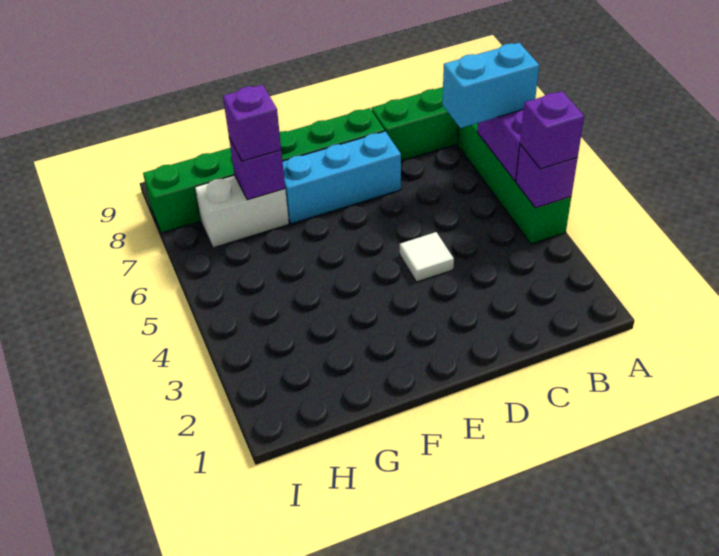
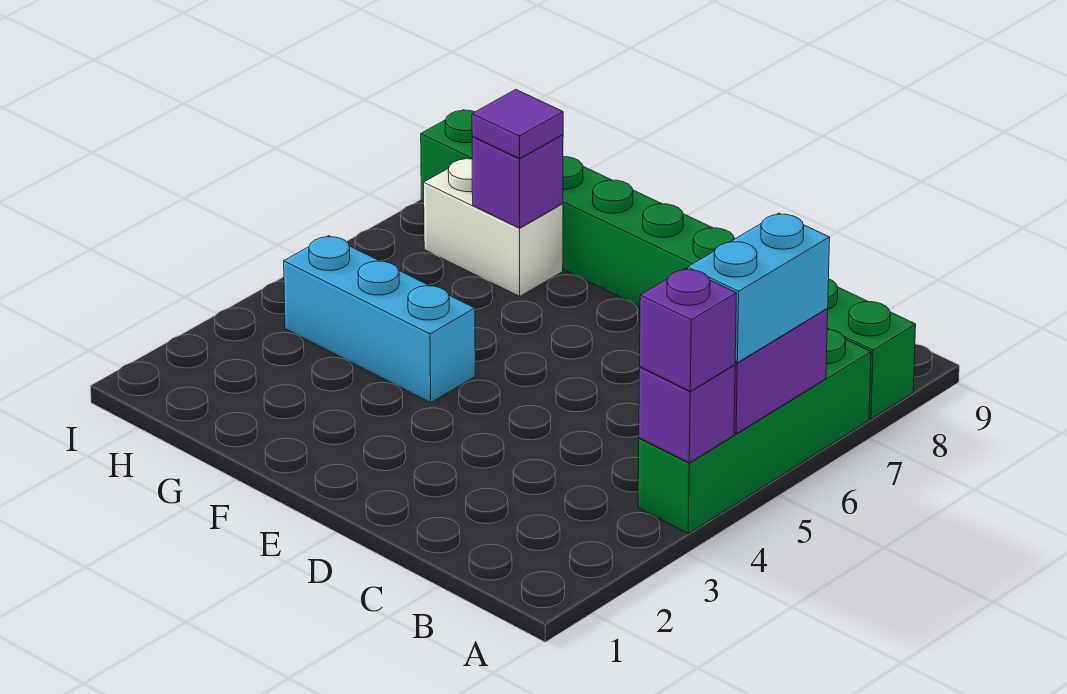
cyan brick A6:B6 level 3 -> cyan brick A5:A6 level 3
white tile D4 level 1 -> none
cyan brick D7:F7 level 1 -> cyan brick F4:H4 level 1
purple brick G7 level 3 -> purple tile G7 level 3

